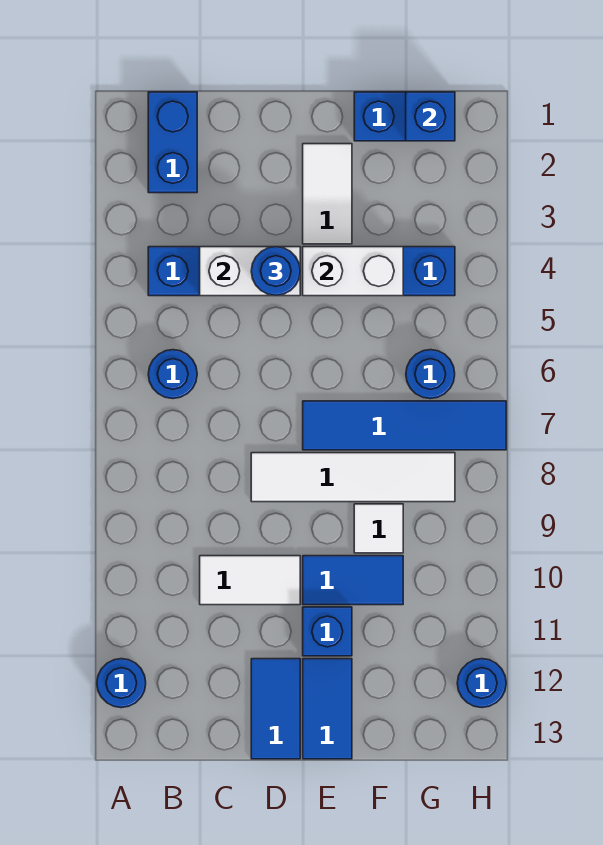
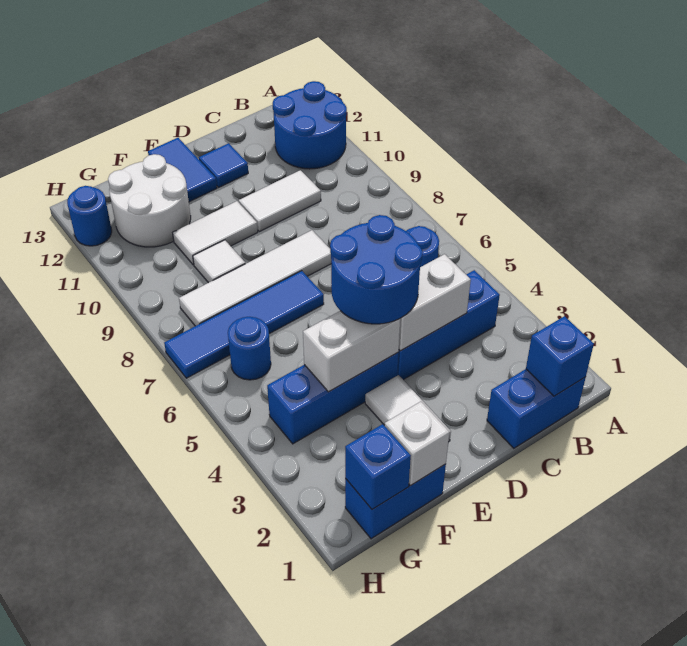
blue round brick A12 level 1 -> blue round brick A11:B12 level 1
blue brick B1:B2 level 1 -> blue brick B1:C1 level 1
blue round brick D4 level 3 -> blue round brick D4:E5 level 3
blue tile D12:D13 level 1 -> blue tile D12 level 1
blue tile E10:F10 level 1 -> white tile E10:F10 level 1
blue brick E11 level 1 -> blue brick B1 level 2
none -> white brick F1 level 2
none -> white round brick F11:G12 level 1

